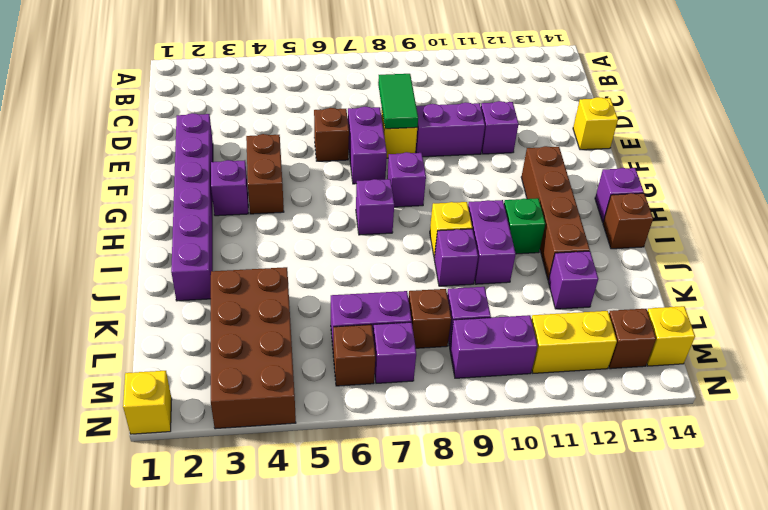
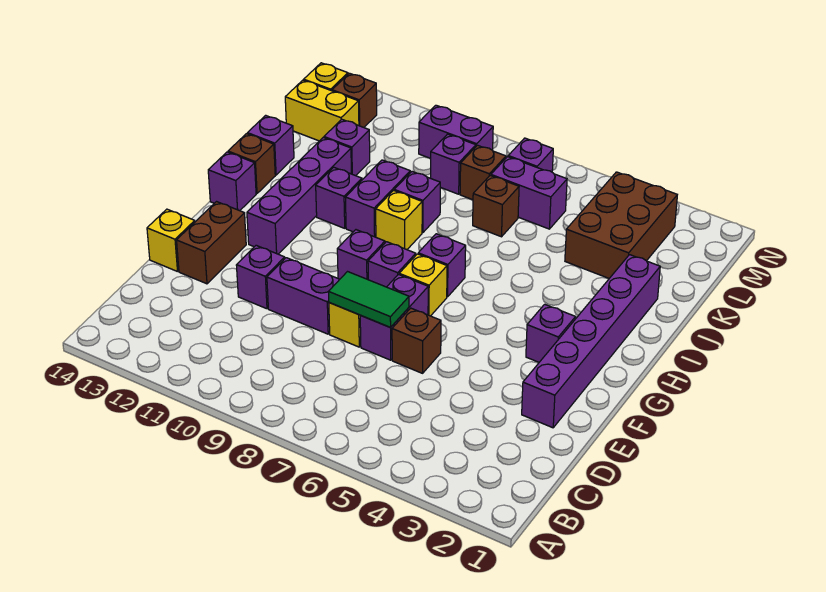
green tile D8:E8 level 2 -> green tile E7:E8 level 2
brown brick F4:G4 level 1 -> brown brick E13:F13 level 1
none -> purple brick G9 level 1
brown brick G12:J12 level 1 -> purple brick G12:J12 level 1
green brick I11 level 1 -> purple brick I11 level 1
none -> purple brick J14 level 1
brown brick K3:N4 level 1 -> brown brick K3:M4 level 1
brown brick M6 level 1 -> brown brick K7 level 1
yellow brick M11:M12 level 1 -> yellow brick L13:L14 level 1
yellow brick N1 level 1 -> yellow brick G7 level 1

